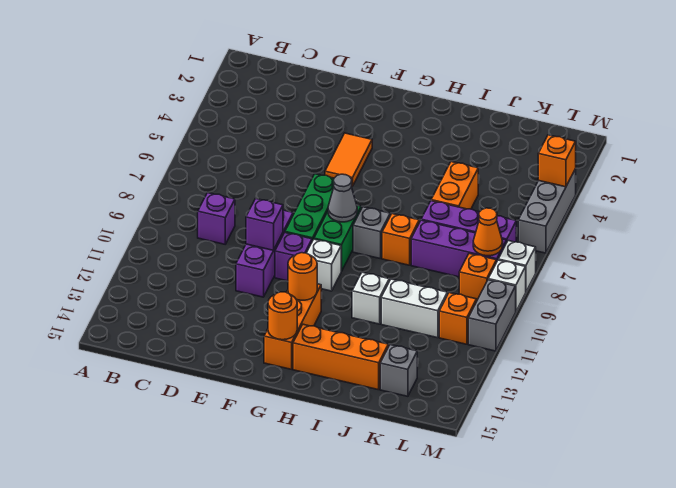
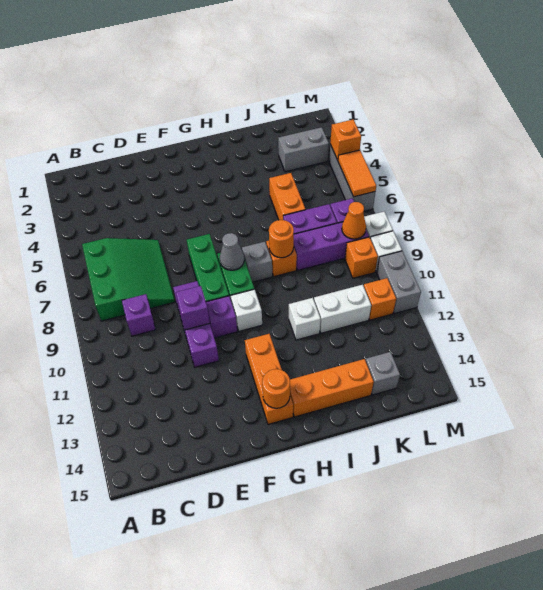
none -> green slope B6:D8 level 1 top B
orange tile F4:F5 level 1 -> orange tile M5:M6 level 2
orange round brick G12 level 2 -> orange round brick I8 level 2
none -> grey brick K3:L3 level 1

